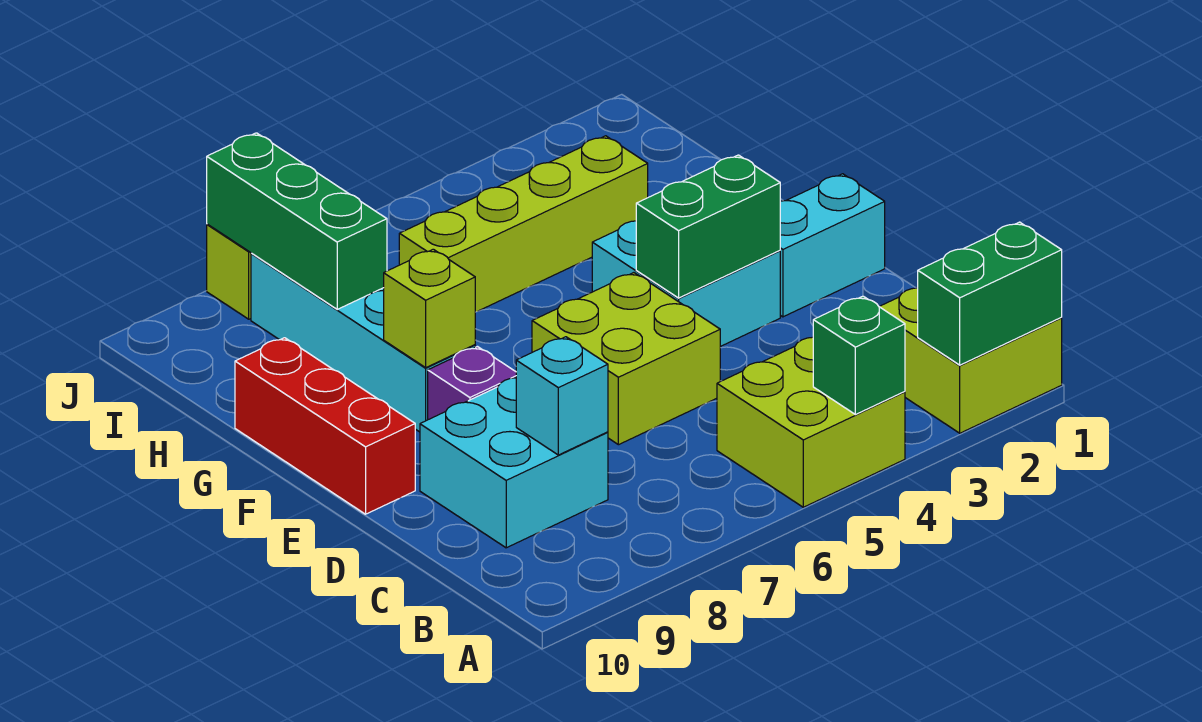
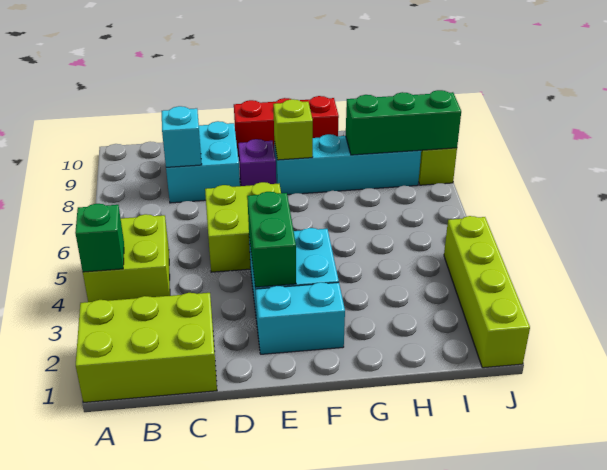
lime brick A1:B2 level 1 -> lime brick A1:C2 level 1
green brick A1:A2 level 2 -> none
cyan brick E1:E2 level 1 -> cyan brick E2:F2 level 1
lime brick H3:H6 level 1 -> lime brick J1:J4 level 1

